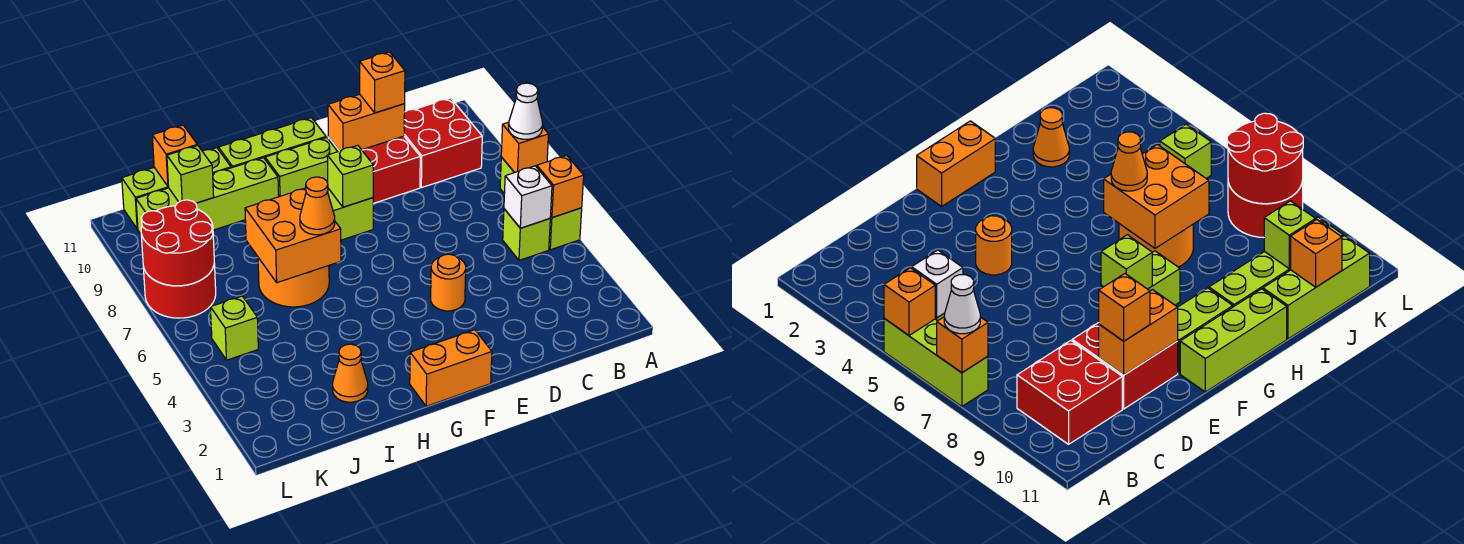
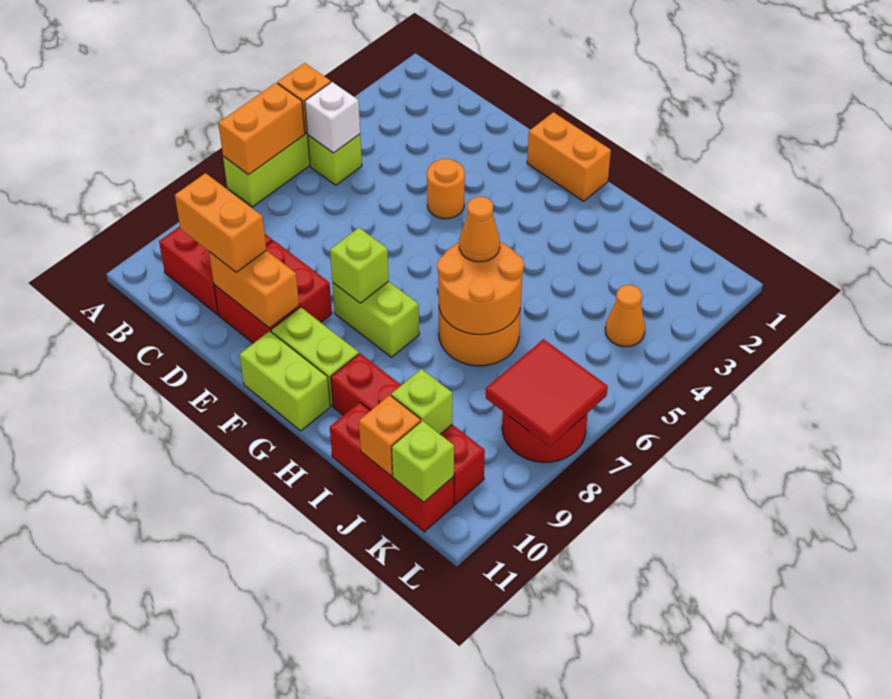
orange brick A7 level 2 -> orange brick A6:A7 level 2
white cone A7 level 3 -> none
orange brick D10 level 3 -> orange brick C10:D10 level 3
lime brick F11:H11 level 1 -> lime brick F11:G11 level 1
orange brick H6:I7 level 2 -> orange round brick H6:I7 level 2
lime brick H10:K10 level 1 -> red brick H10:K10 level 1
orange cone I2 level 1 -> orange cone K4 level 1
lime brick I11:K11 level 1 -> red brick I11:K11 level 1
lime brick K5 level 1 -> lime brick K11 level 2
red round brick K7:L8 level 2 -> red tile K7:L8 level 2

